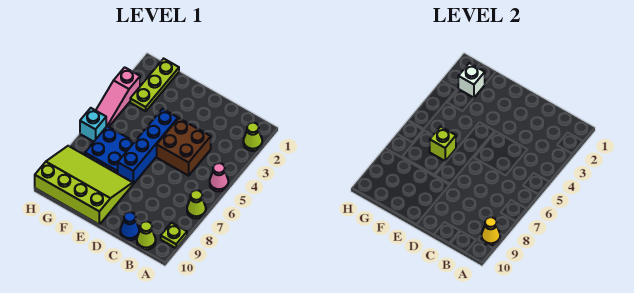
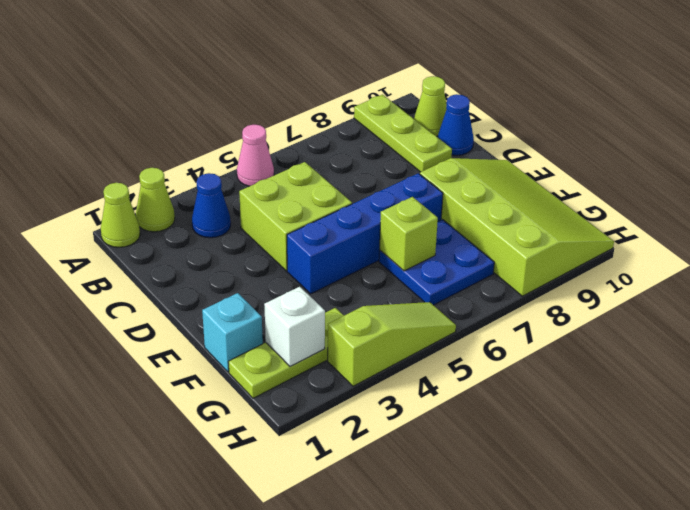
lime cone A7 level 1 -> lime cone A1 level 1
lime plate A9 level 1 -> lime plate A9:C9 level 1
yellow cone A9 level 2 -> none
none -> blue cone B3 level 1
brown brick C4:D5 level 1 -> lime brick C4:D5 level 1
lime slope E8:H10 level 1 top 10 -> lime slope E8:H10 level 1 top 8
pink slope H3:H5 level 1 top 3 -> lime slope H3:H5 level 1 top 3
cyan brick H6 level 1 -> cyan brick F1 level 1

